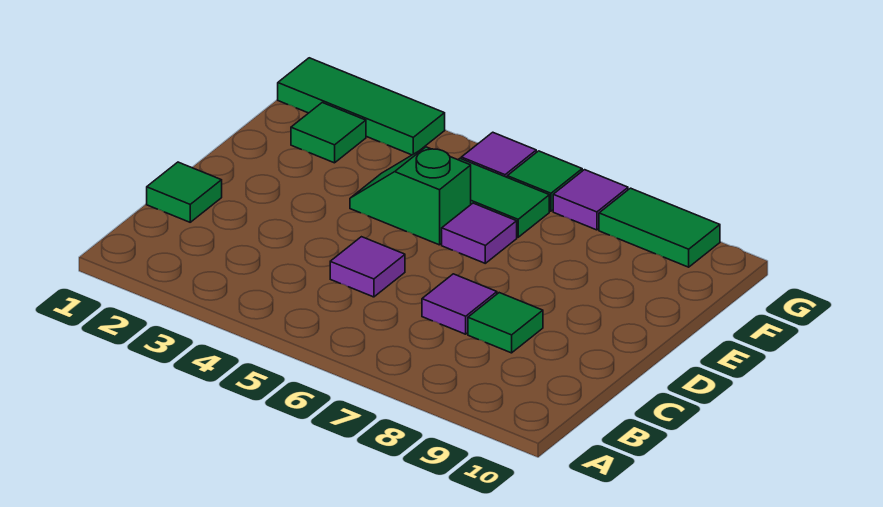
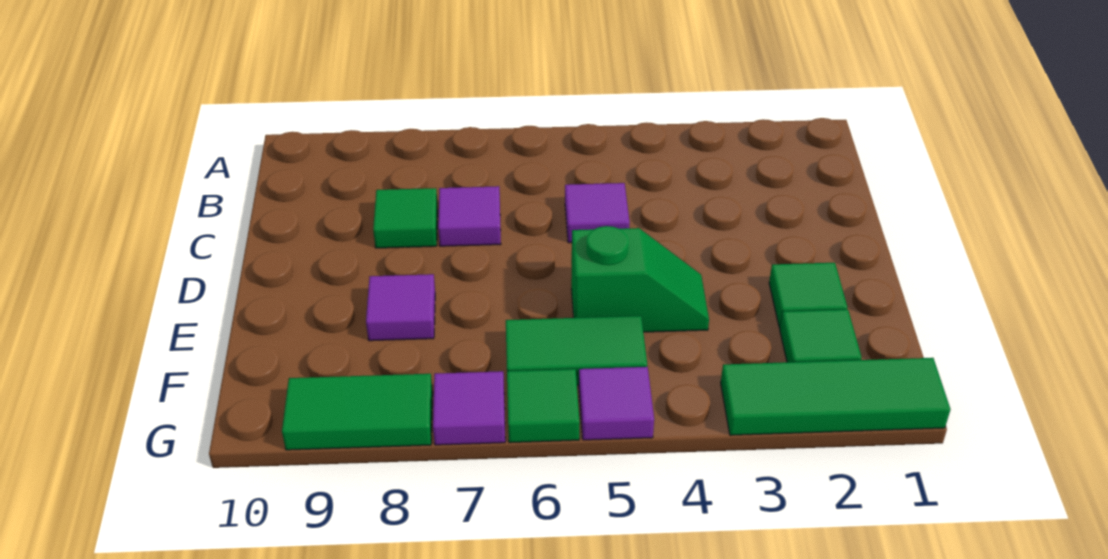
green tile C1 level 1 -> green tile E2 level 1
purple tile E6 level 1 -> purple tile E8 level 1

